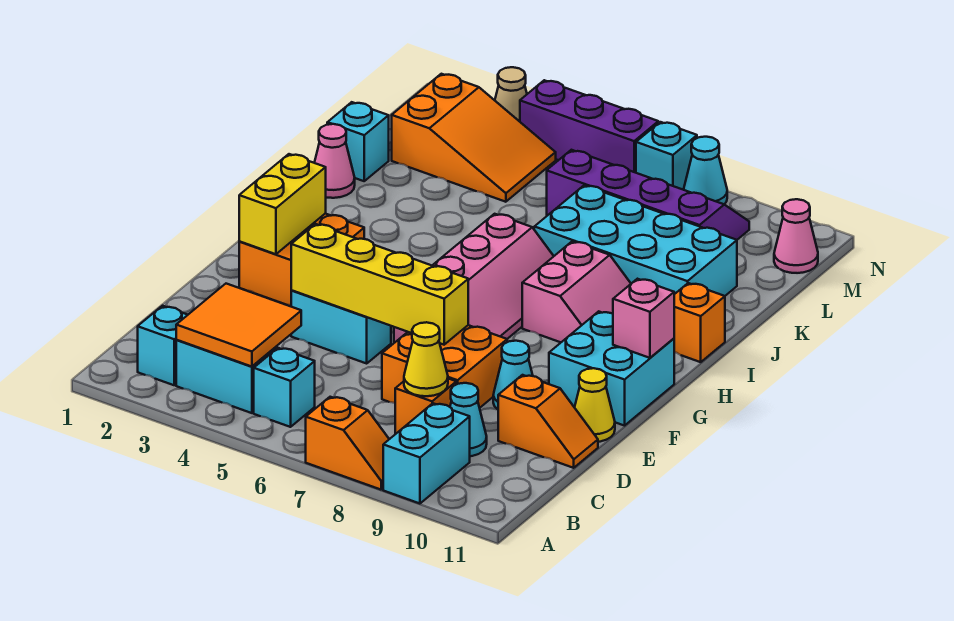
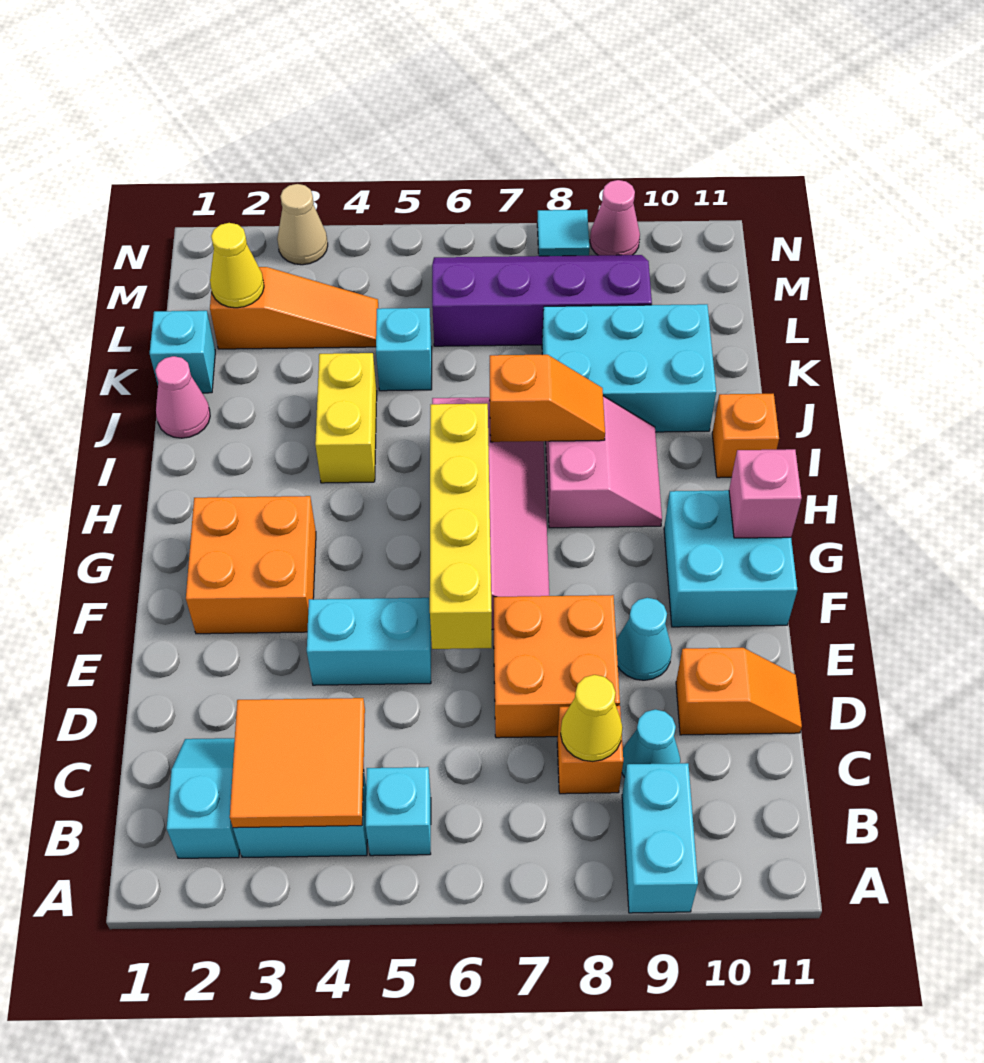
orange slope A7:A8 level 1 top 7 -> orange slope I7:I8 level 2 top 7
yellow brick E4:E7 level 2 -> yellow brick E6:H6 level 2
yellow cone E11 level 1 -> yellow cone L2 level 2
yellow brick F2:G2 level 2 -> yellow brick I4:J4 level 1
cyan brick J7:K10 level 1 -> cyan brick J8:K10 level 1
orange slope L2:M4 level 1 top 2 -> orange slope L2:L4 level 1 top 2
pink cone M11 level 1 -> pink cone N9 level 1
purple brick N4:N6 level 1 -> none
cyan brick N7 level 1 -> cyan brick K5 level 1
cyan cone N8 level 1 -> cyan tile N8 level 1

